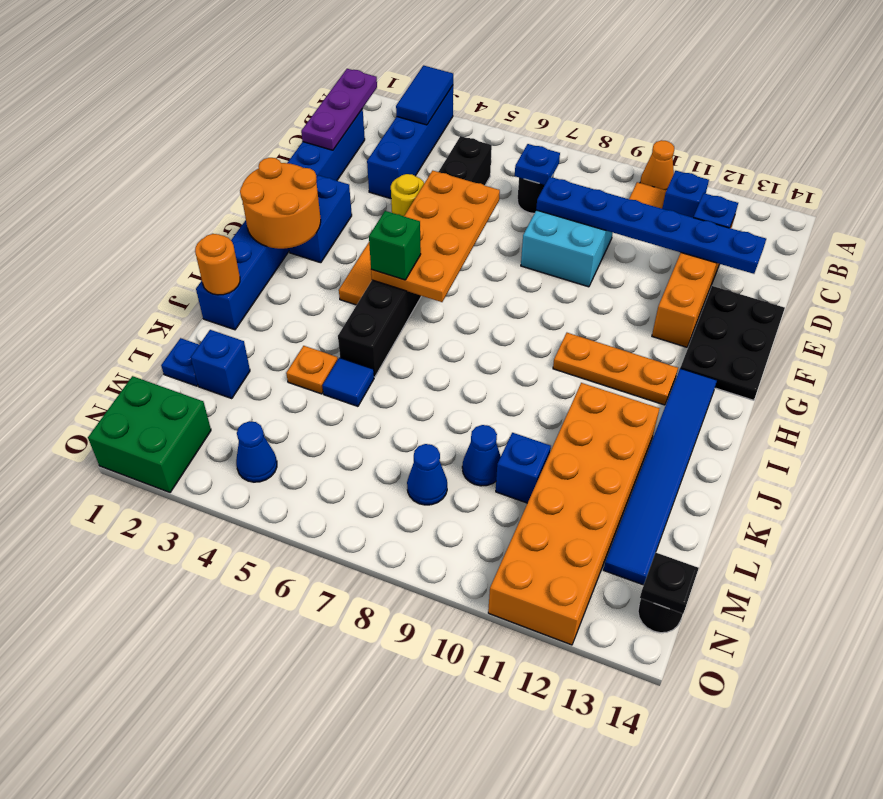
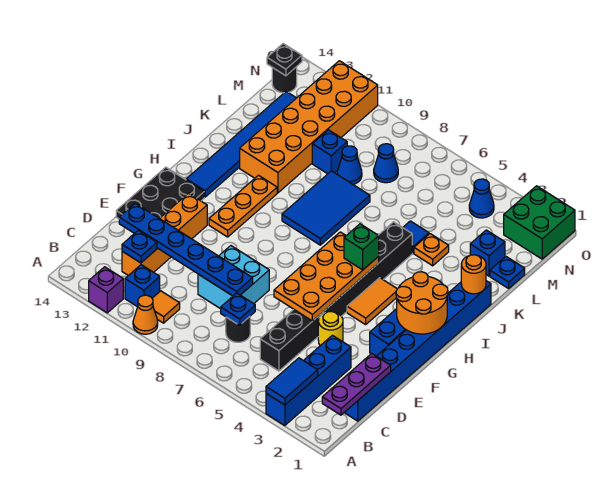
none -> purple brick A12 level 1
orange plate H10:H12 level 1 -> orange plate G11:I11 level 1
none -> blue tile I8:K9 level 1

